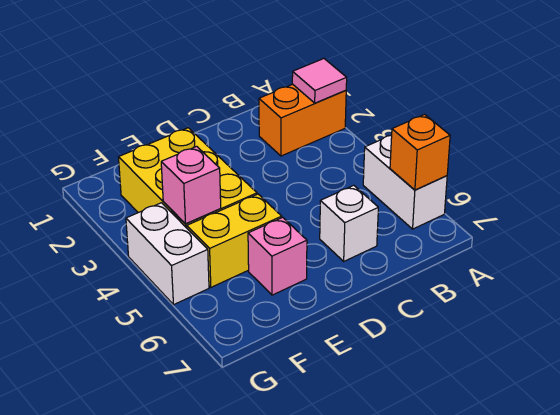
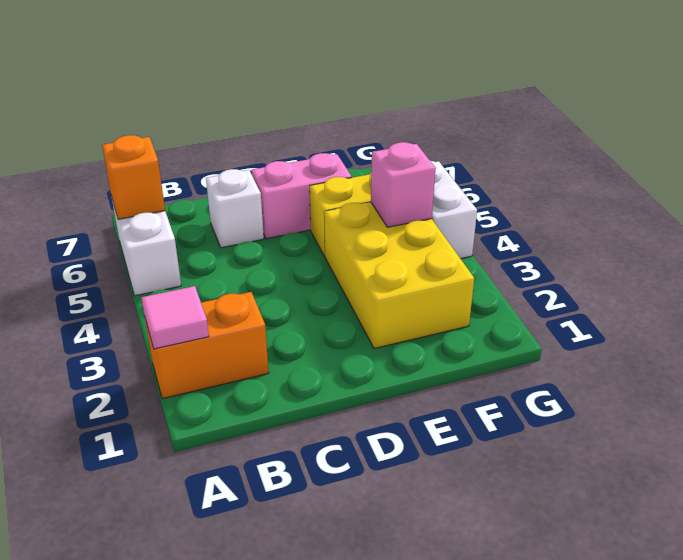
pink brick E6 level 1 -> pink brick D6:E6 level 1

